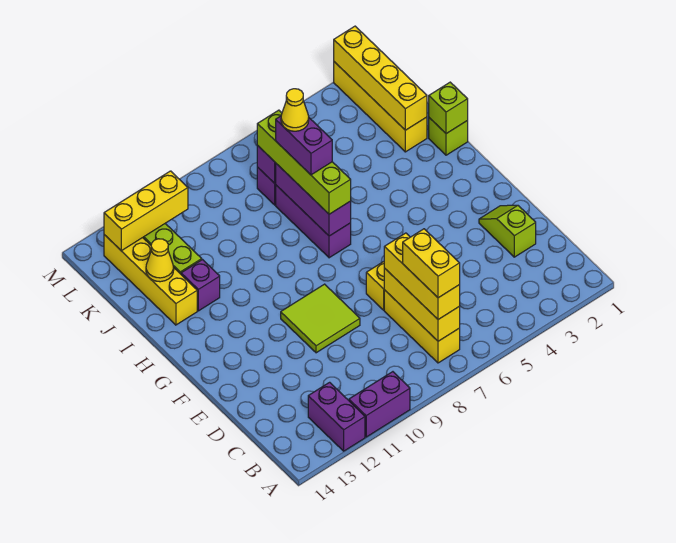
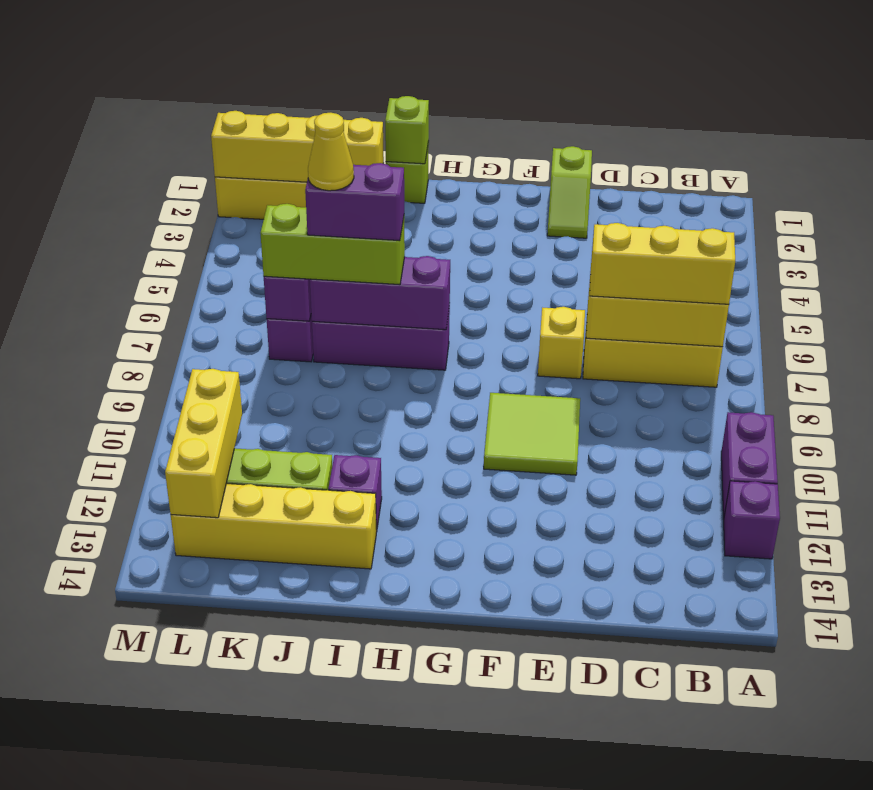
purple brick A12:B12 level 1 -> purple brick A12 level 1
yellow brick B7:C7 level 4 -> none
lime slope D2:E2 level 1 top D -> lime slope E1:E2 level 1 top 1
lime brick H7:K7 level 3 -> lime brick I7:K7 level 3
yellow cone J13 level 2 -> none

